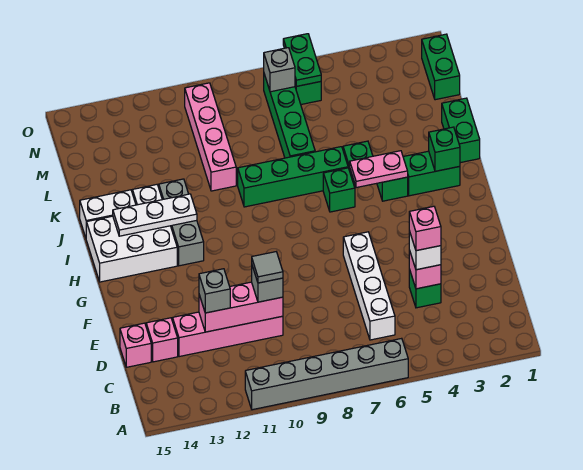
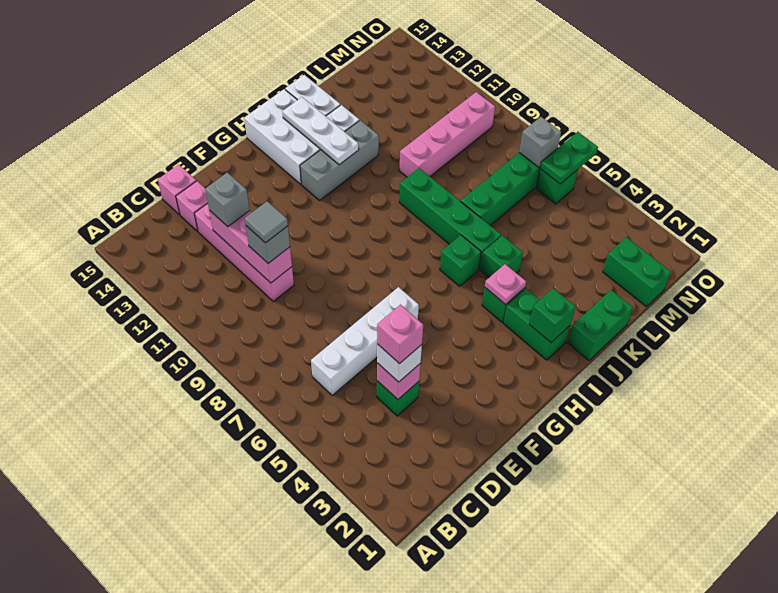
grey brick A6:A11 level 1 -> none
pink plate I4:I5 level 2 -> pink plate I4 level 2
green brick M1:N1 level 1 -> green brick M1:M2 level 1

